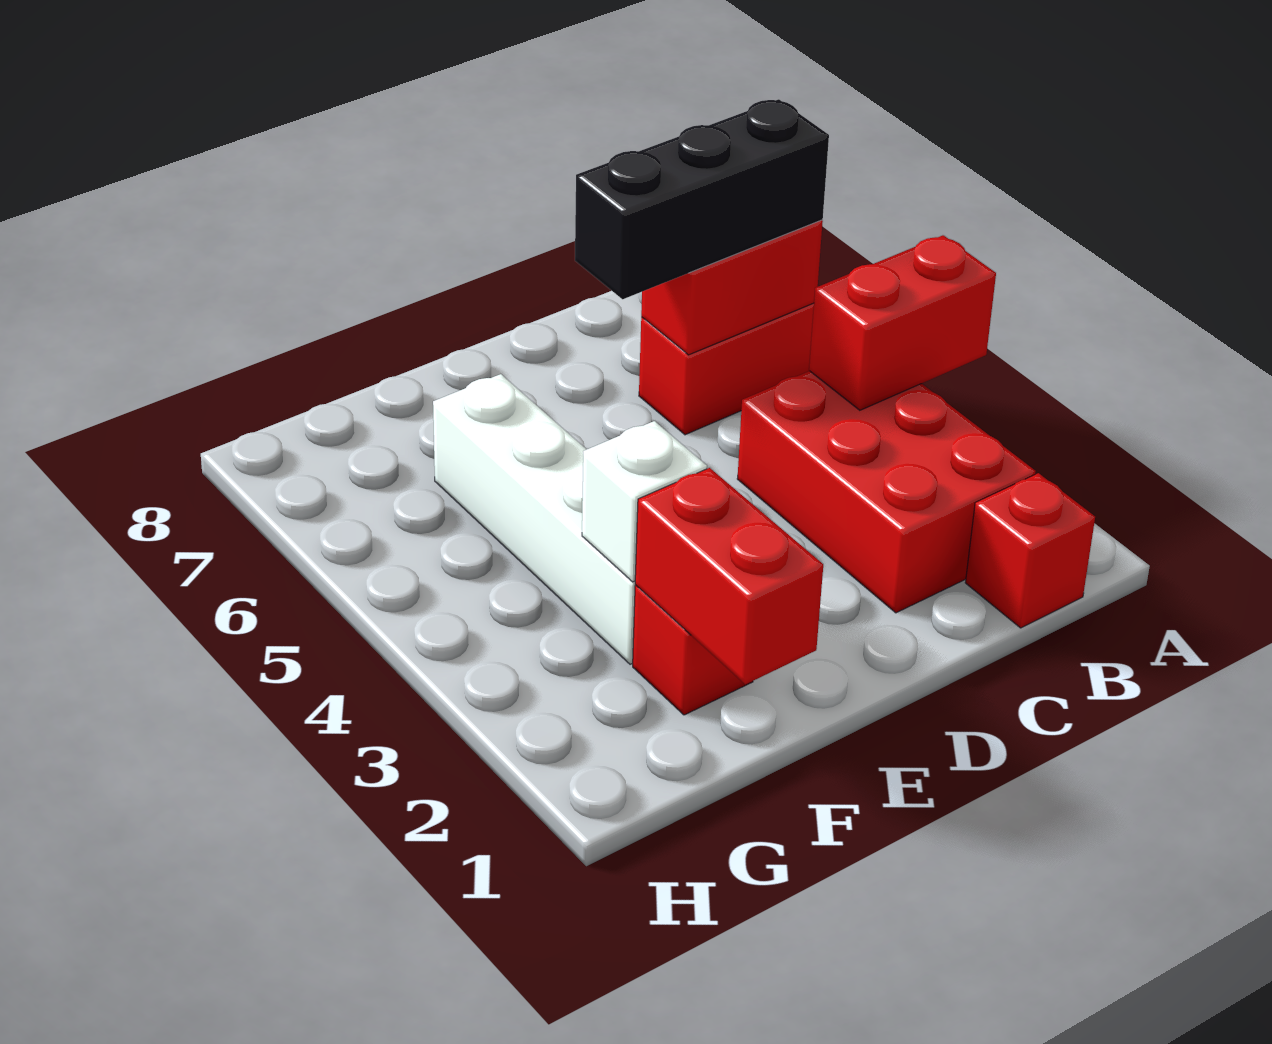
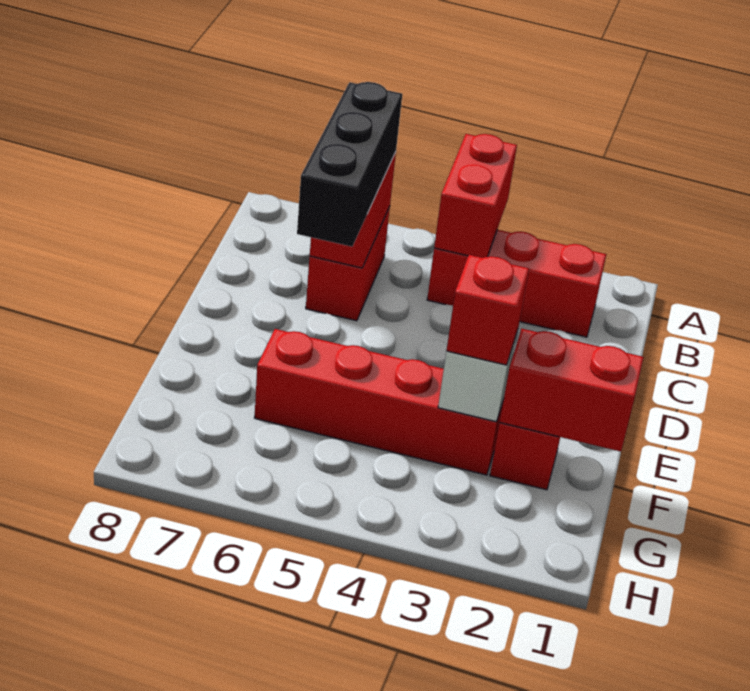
red brick B1 level 1 -> red brick F3 level 3
red brick B2:C4 level 1 -> red brick B2:B4 level 1
white brick F3:F6 level 1 -> red brick F3:F6 level 1

